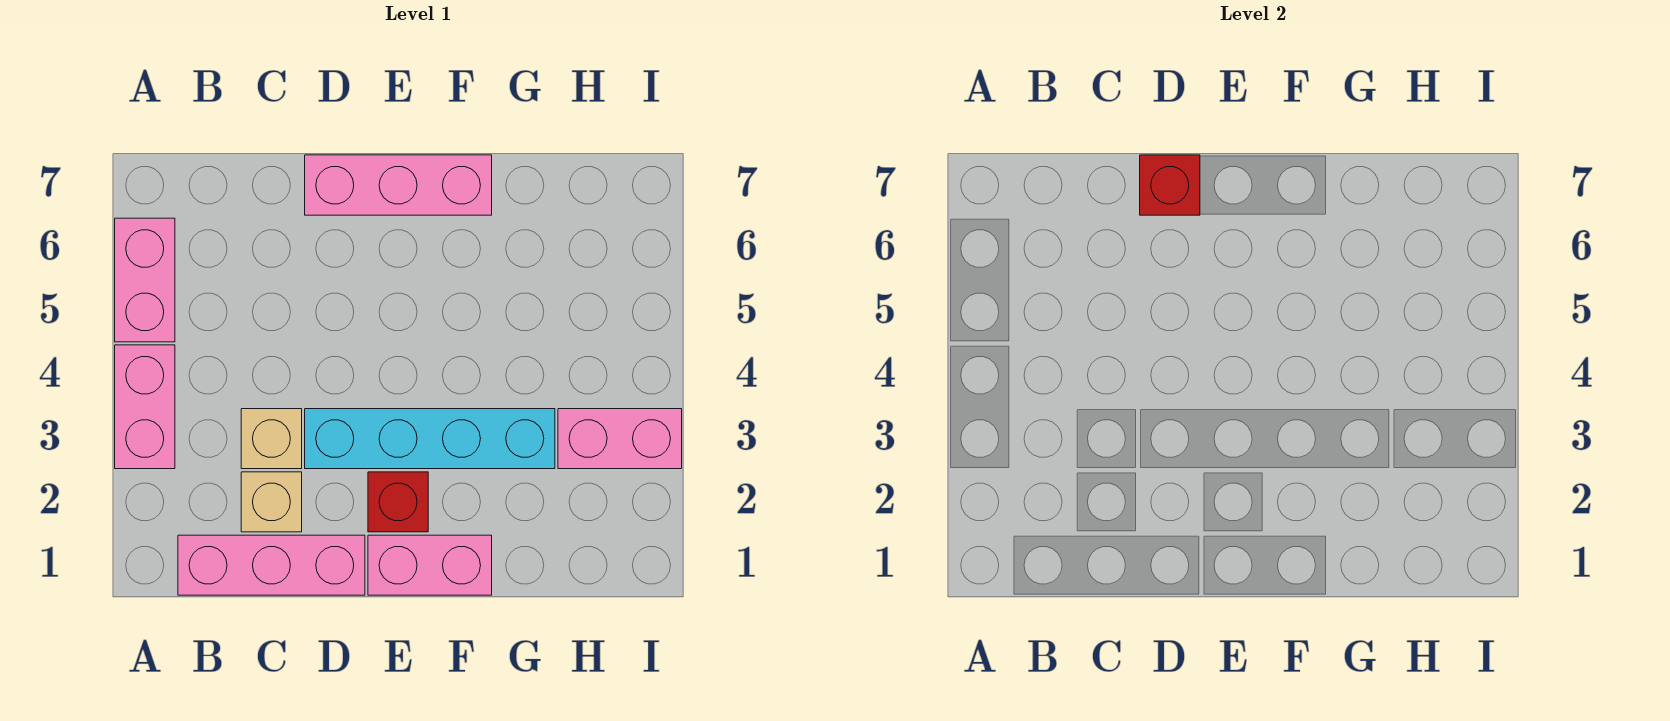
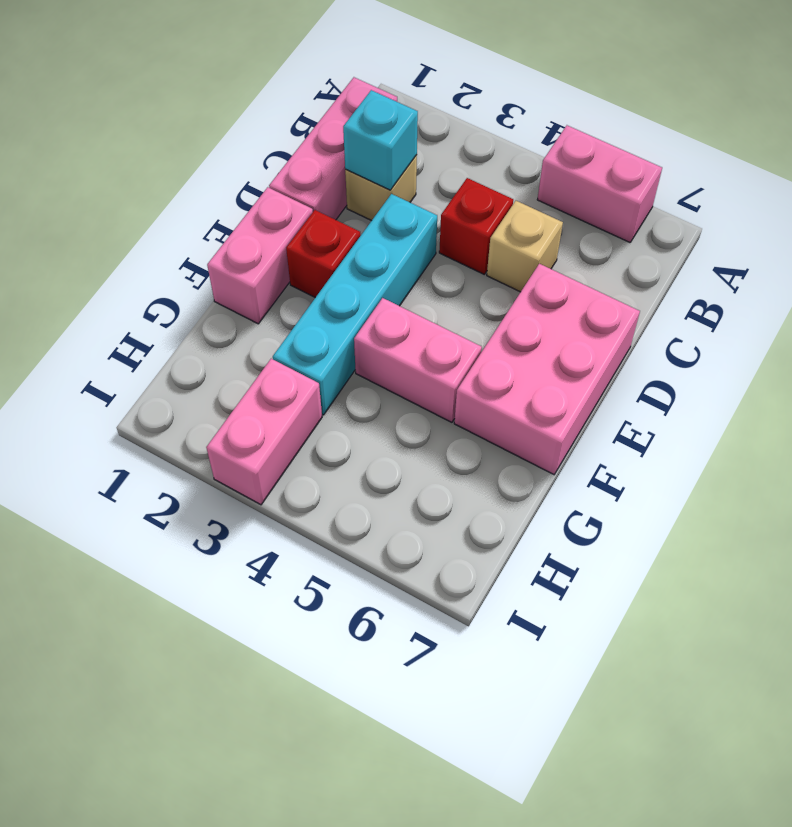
pink brick A3:A4 level 1 -> pink brick F4:F5 level 1
none -> cyan brick C2 level 2
tan brick C3 level 1 -> tan brick C5 level 1
pink brick D7:F7 level 1 -> pink brick D6:F7 level 1
red brick D7 level 2 -> red brick C4 level 1

